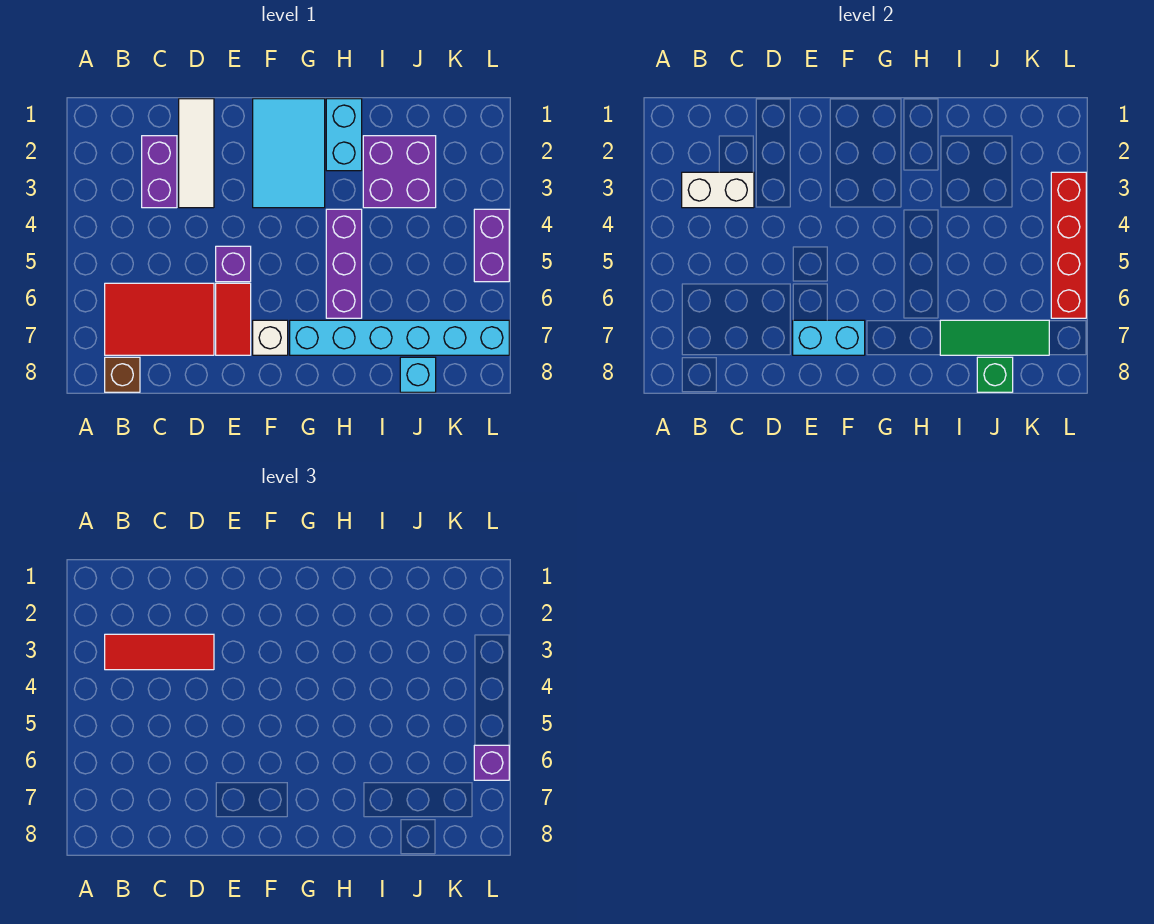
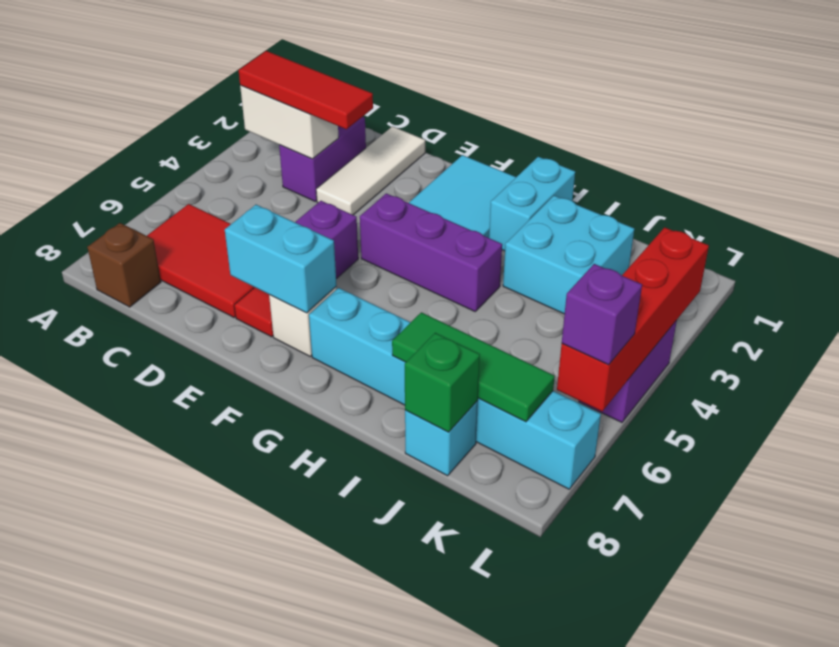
purple brick H4:H6 level 1 -> purple brick F4:H4 level 1
purple brick I2:J3 level 1 -> cyan brick I2:J3 level 1

